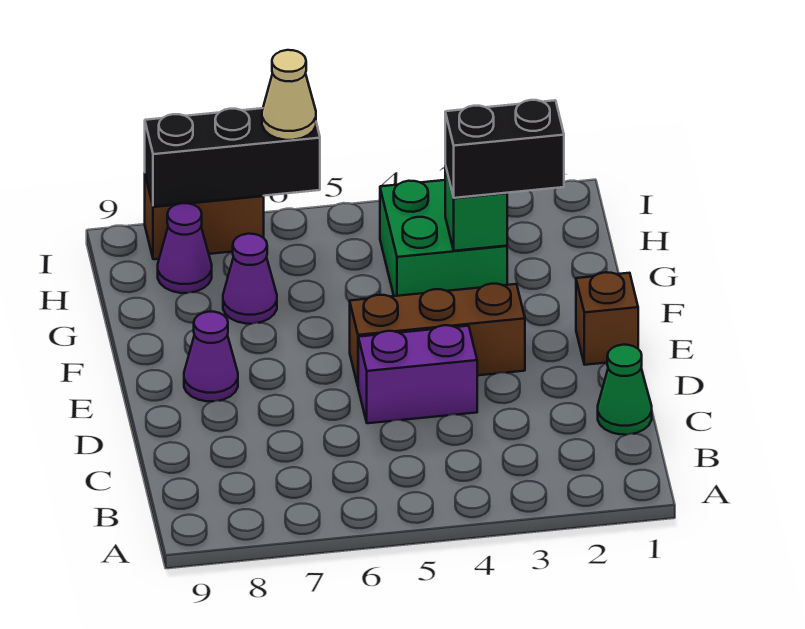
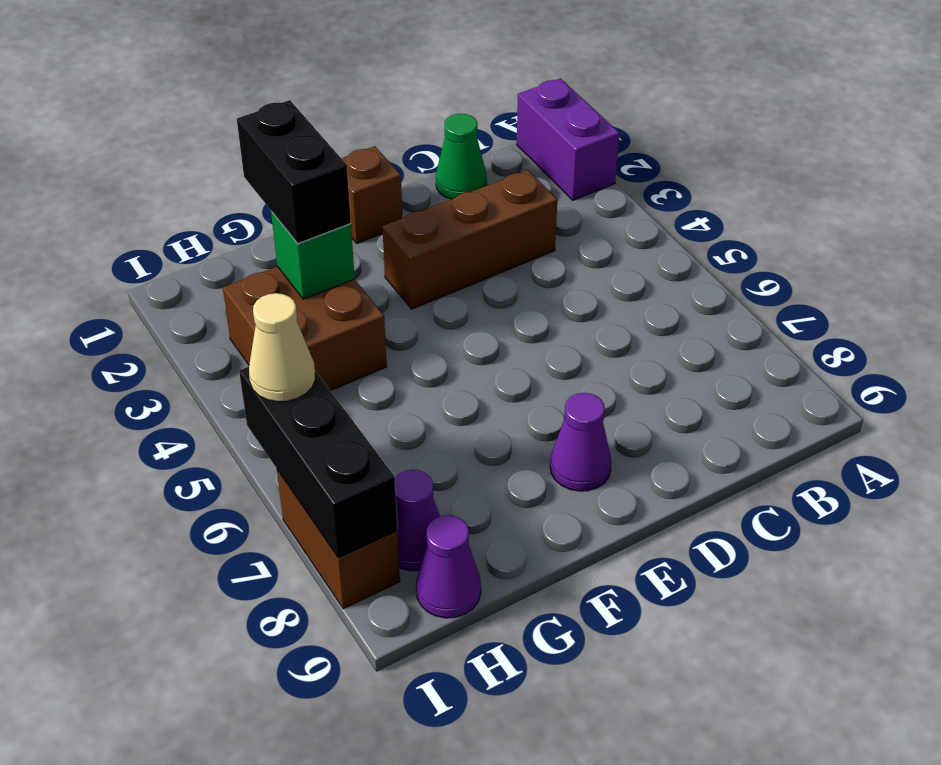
purple brick D4:D5 level 1 -> purple brick A1:A2 level 1
brown brick E3:E5 level 1 -> brown brick C3:E3 level 1
green brick G3:H4 level 1 -> brown brick G3:H4 level 1
purple cone G7 level 1 -> purple cone H9 level 1

